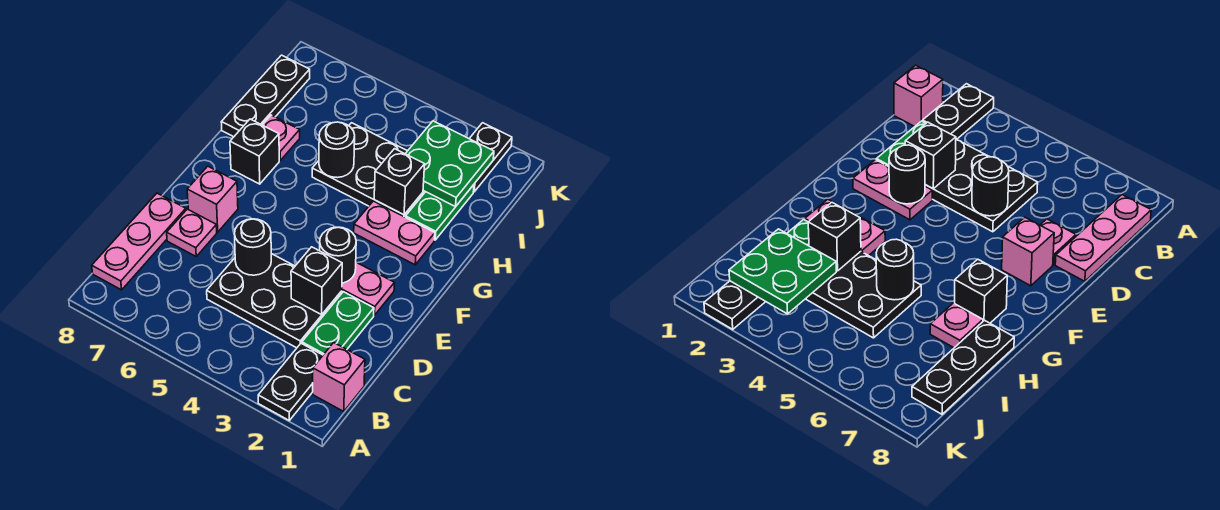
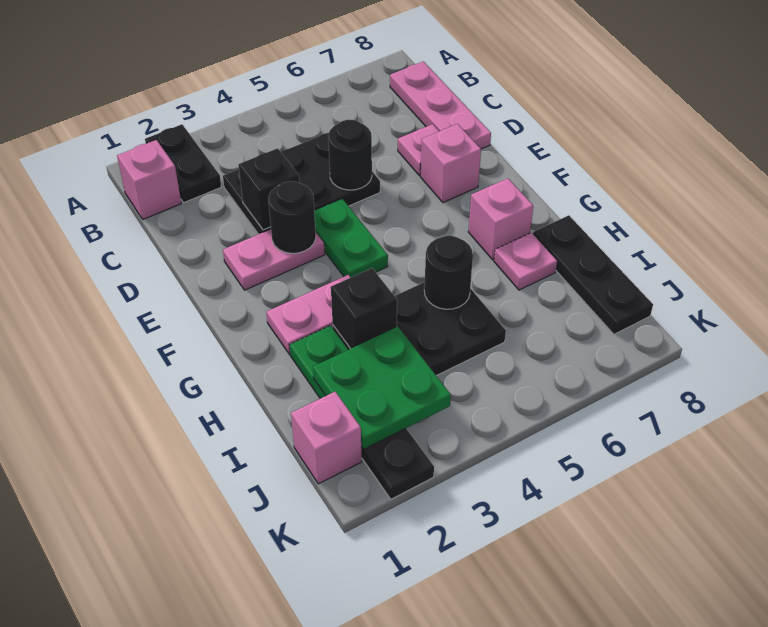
green plate C2:D2 level 1 -> green plate E4:F4 level 1
black brick G7 level 1 -> pink brick G7 level 1
none -> pink brick J1 level 1

